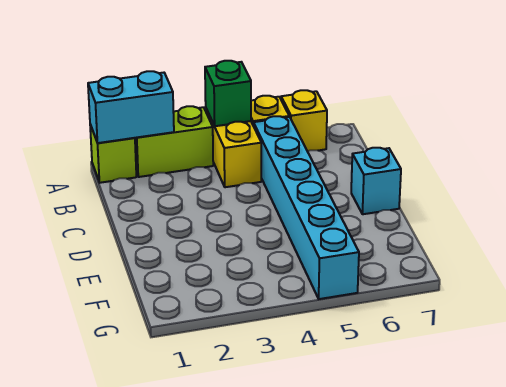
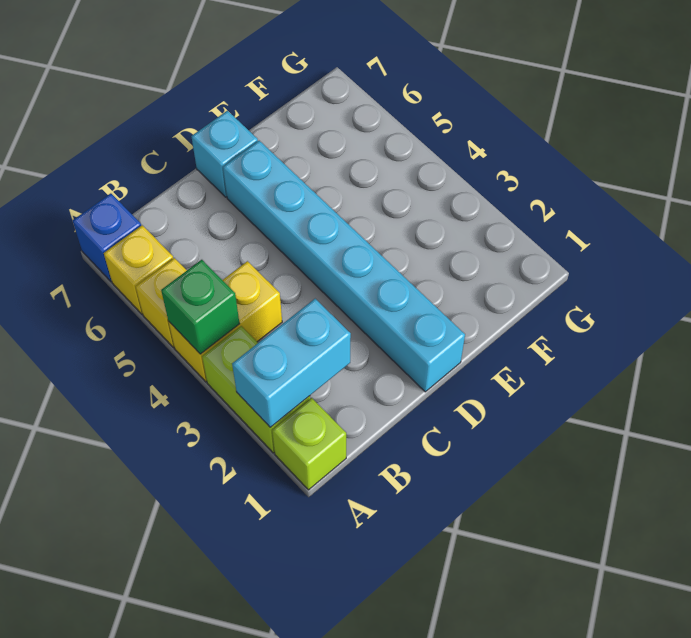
cyan brick A1:A2 level 2 -> cyan brick A2:B2 level 2
none -> blue brick A7 level 1
cyan brick B5:G5 level 1 -> cyan brick D1:D6 level 1

